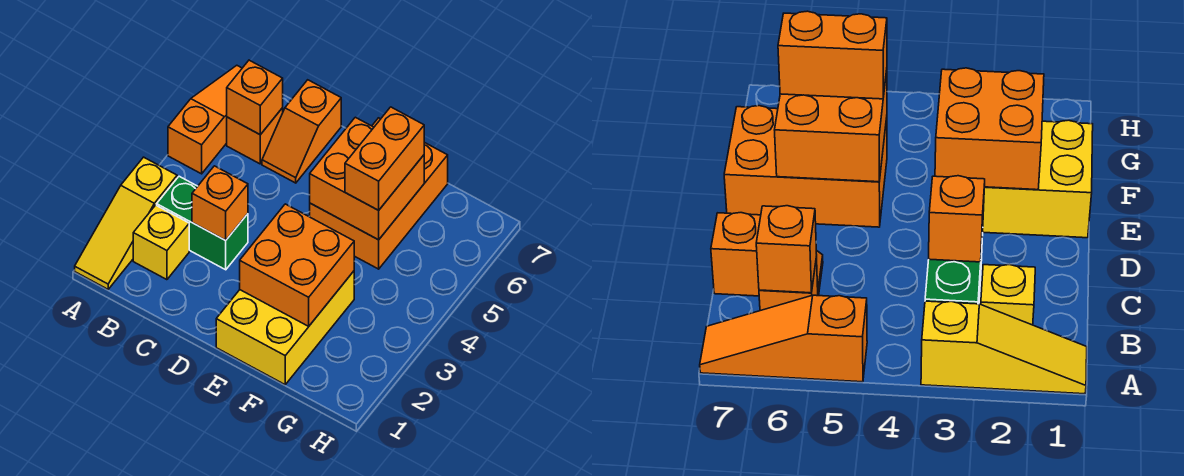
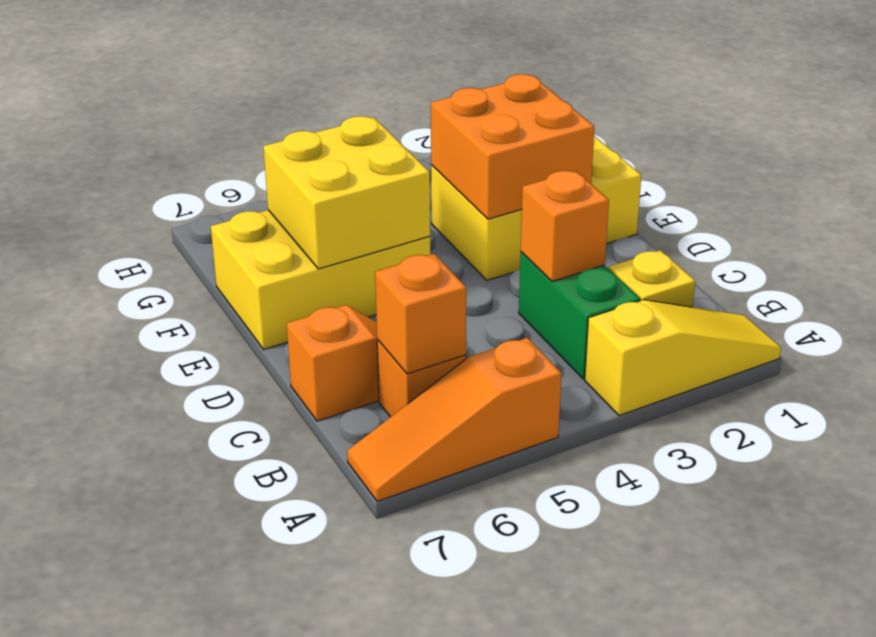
orange brick E5:F7 level 1 -> yellow brick E5:F7 level 1
orange brick E5:F6 level 2 -> yellow brick E5:F6 level 2
orange brick F5:F6 level 3 -> none

